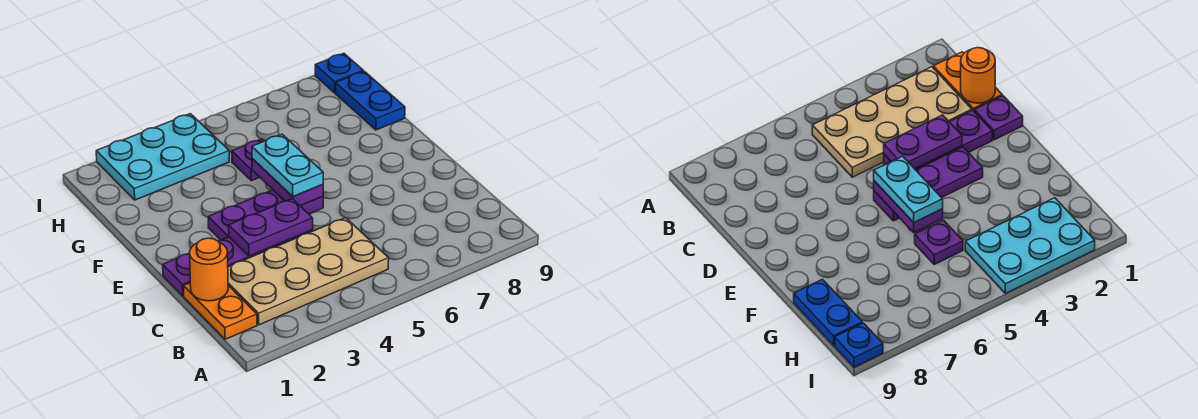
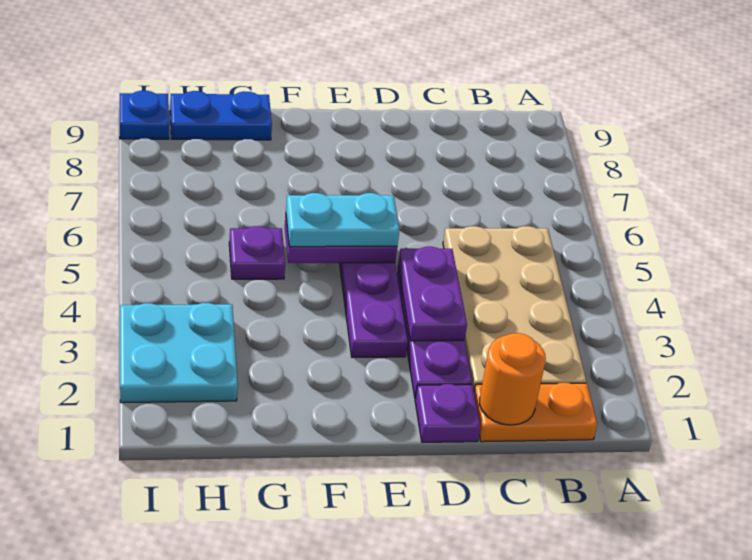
cyan plate H2:I4 level 1 -> cyan plate H2:I3 level 1

